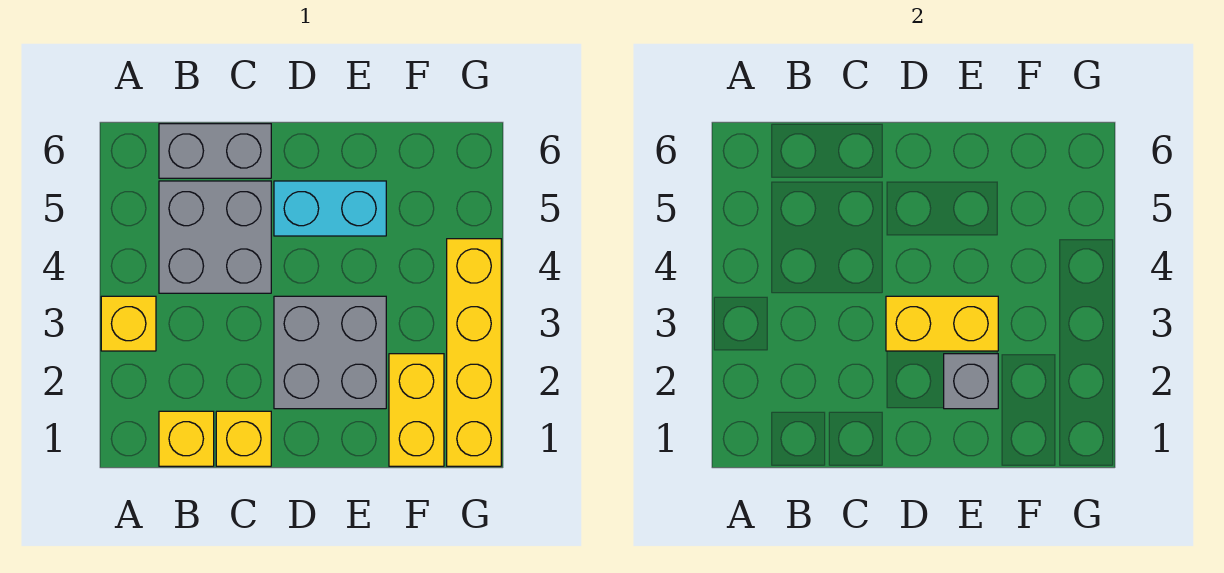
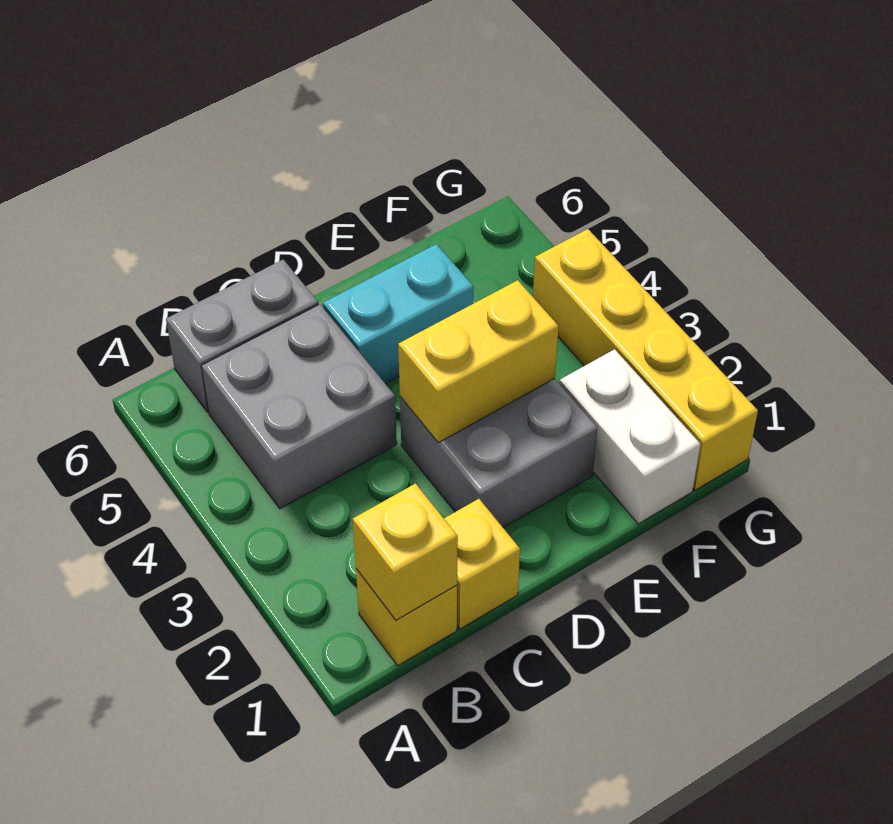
yellow brick A3 level 1 -> yellow brick B1 level 2
grey brick E2 level 2 -> none
yellow brick F1:F2 level 1 -> white brick F1:F2 level 1

